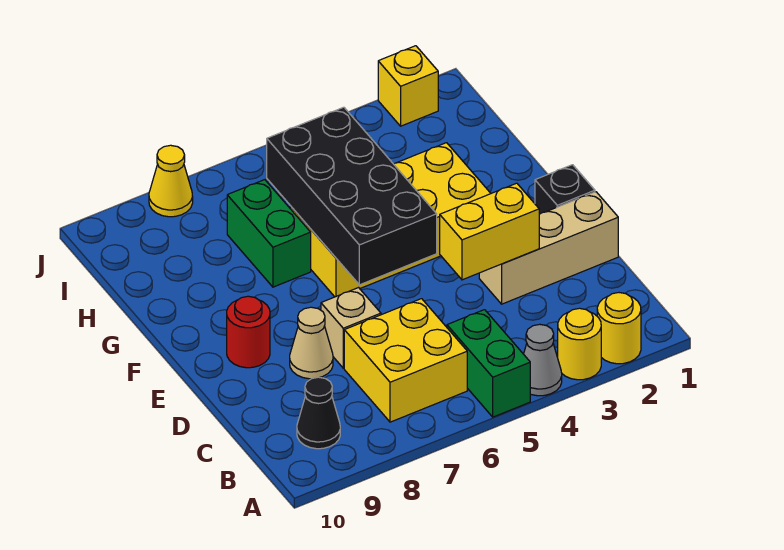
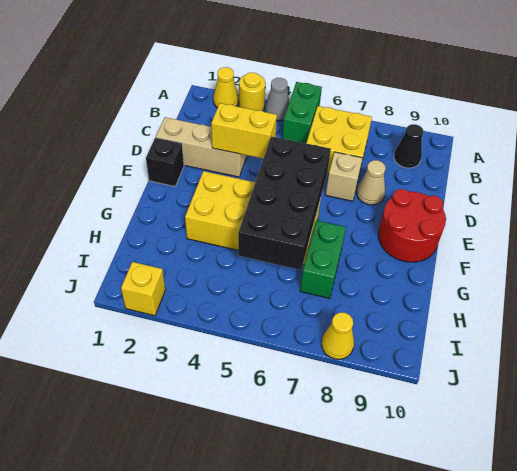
yellow round brick A2 level 1 -> yellow cone A2 level 1
red round brick E9 level 1 -> red round brick E9:F10 level 1

